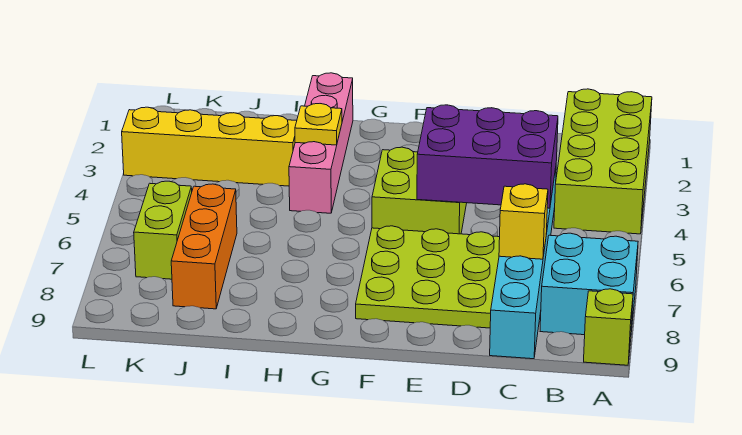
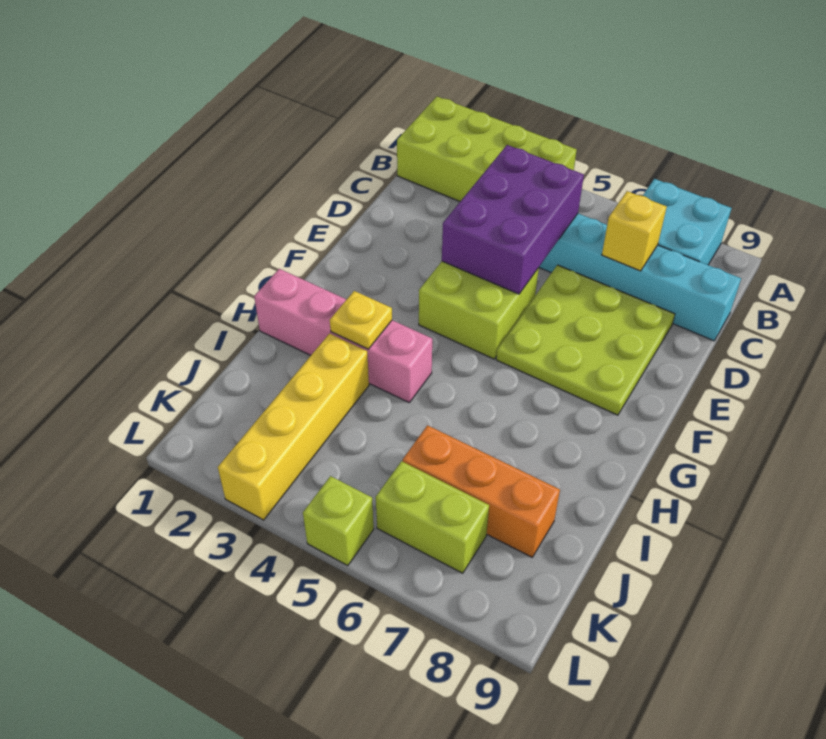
lime brick A9 level 1 -> lime brick L5 level 1

